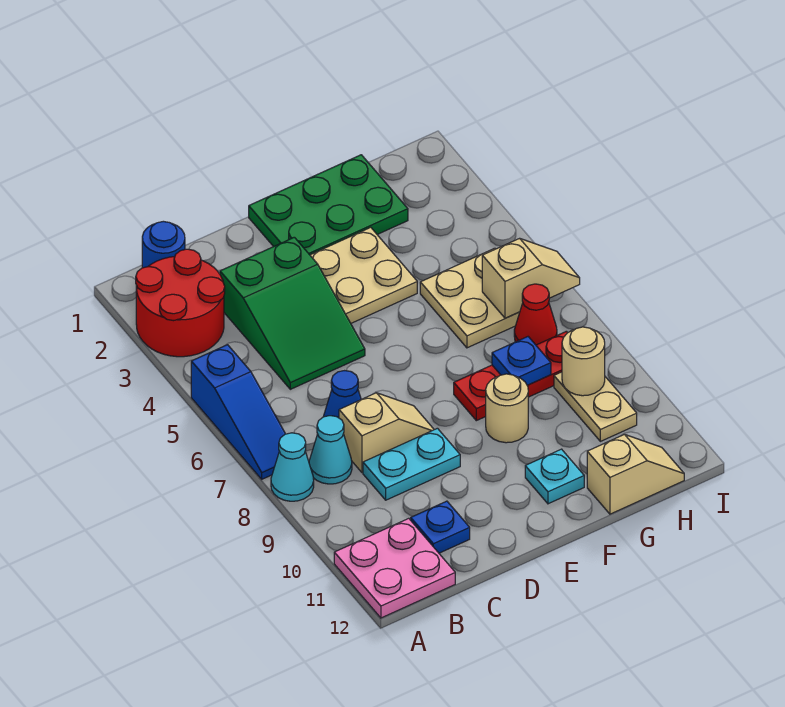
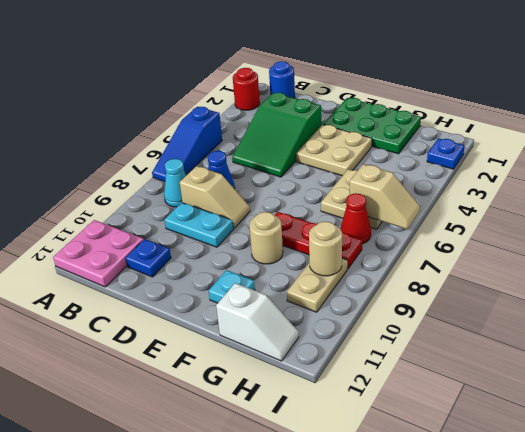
red round brick A2:B3 level 1 -> red round brick A2 level 1
cyan cone A8 level 1 -> none
blue plate G8 level 2 -> blue plate I2 level 1
tan slope G12:H12 level 1 top G -> white slope G12:H12 level 1 top G

